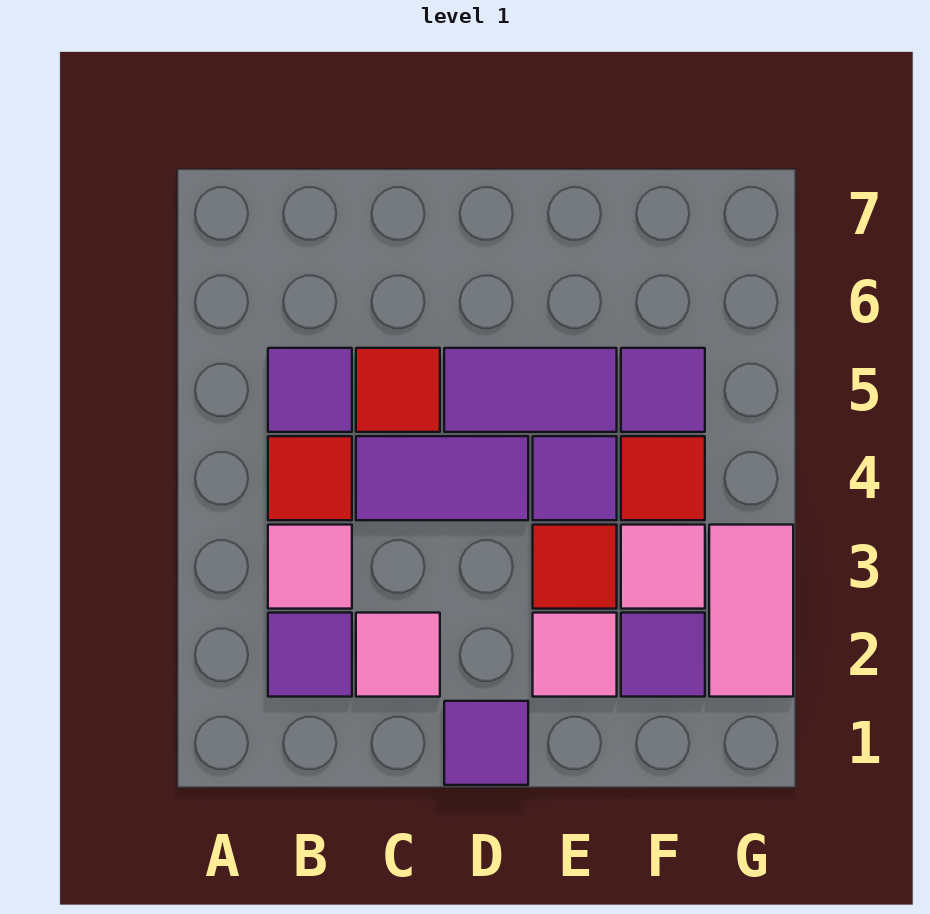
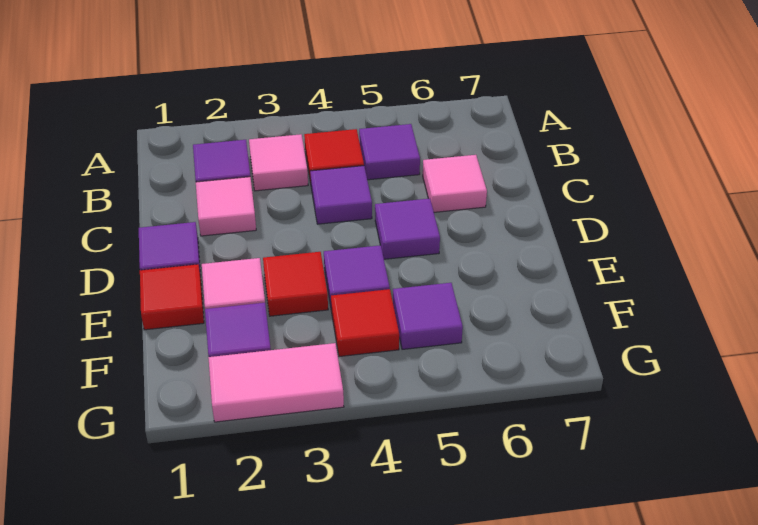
purple tile C4:D4 level 1 -> purple tile C4 level 1
red tile C5 level 1 -> red tile E1 level 1
purple tile D5:E5 level 1 -> purple tile D5 level 1
pink tile F3 level 1 -> pink tile C6 level 1

